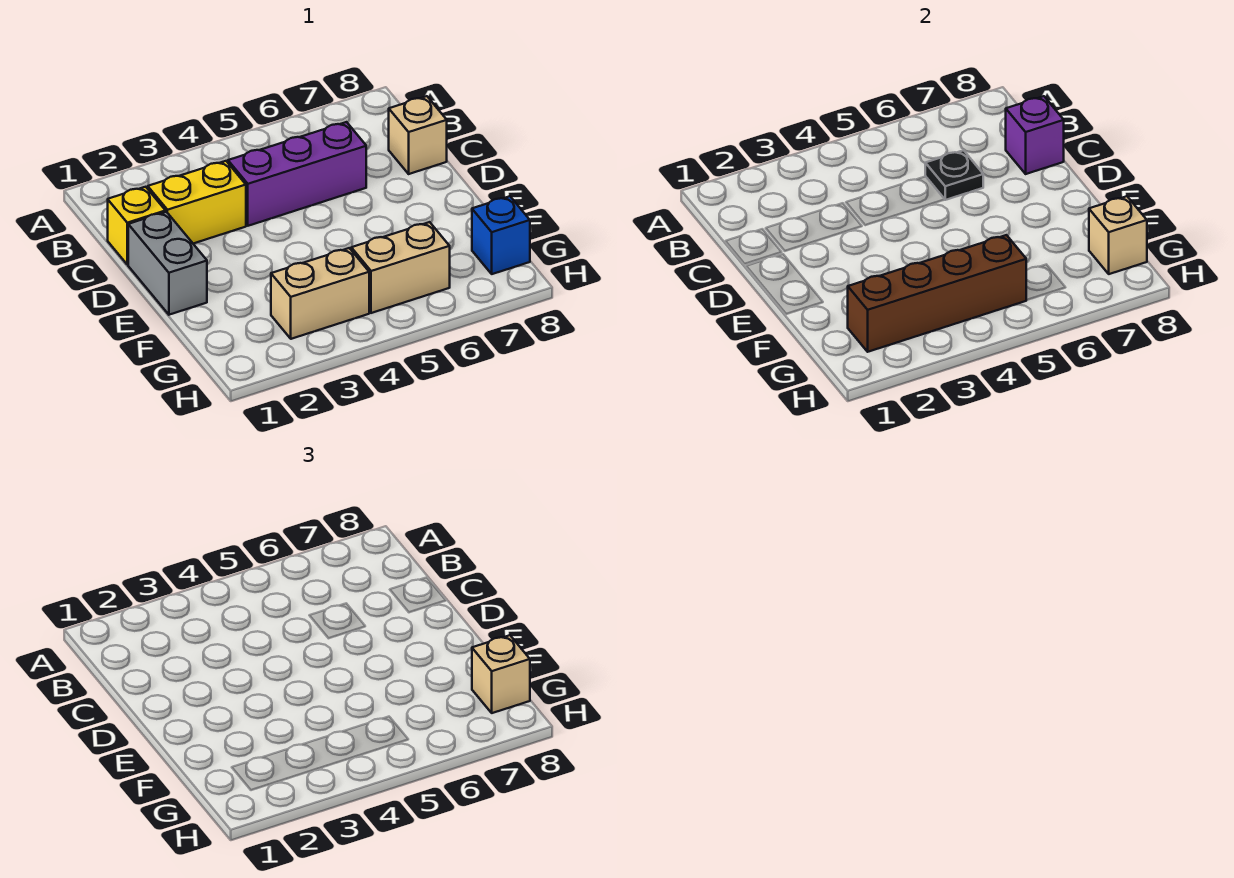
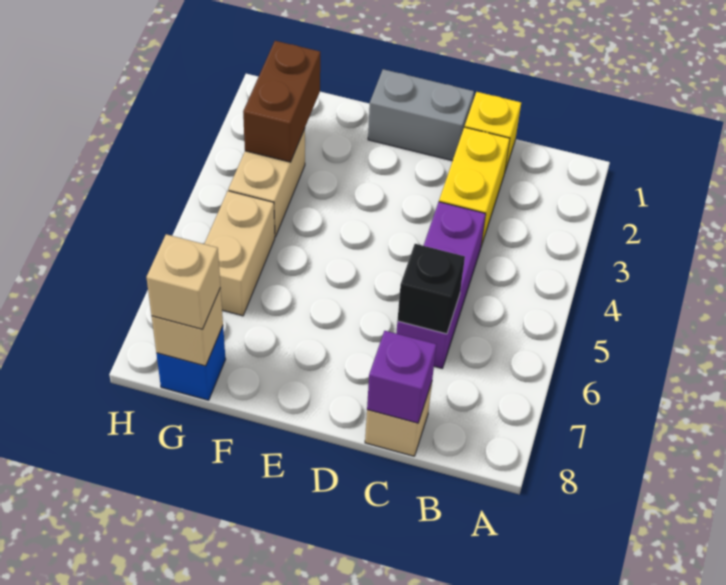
black plate C6 level 2 -> black brick C6 level 2
brown brick G2:G5 level 2 -> brown brick G2:G3 level 2

